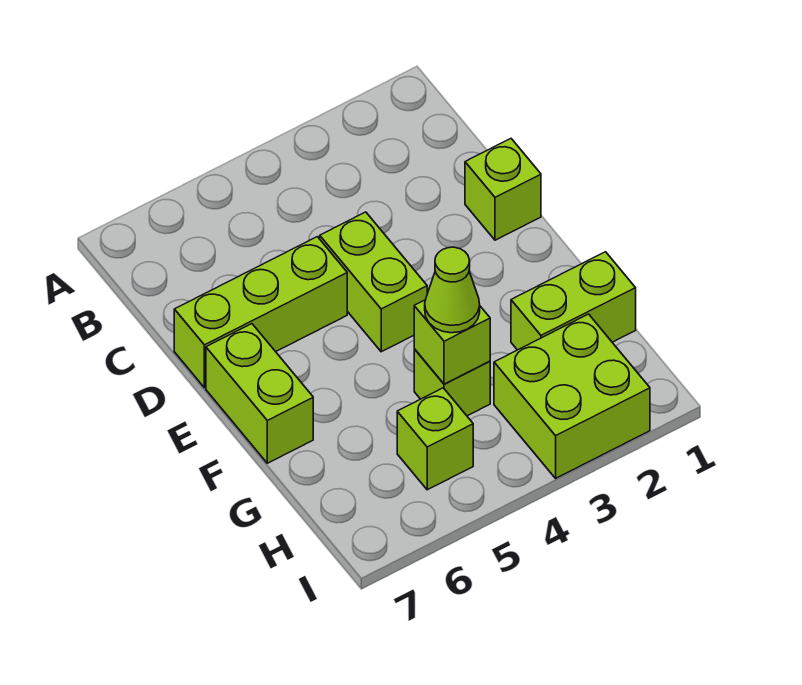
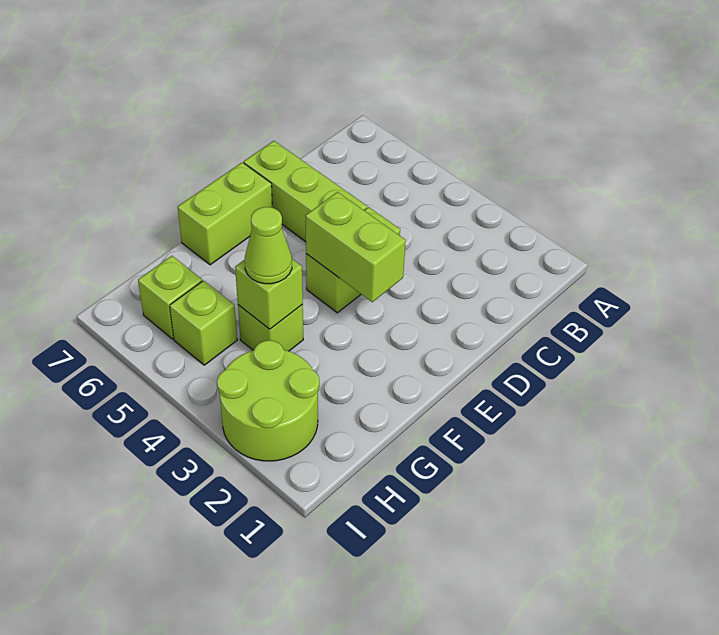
lime brick D1 level 1 -> lime brick H6 level 1
lime brick G1:G2 level 1 -> lime brick E3:E4 level 2
lime brick H2:I3 level 1 -> lime round brick H2:I3 level 1

